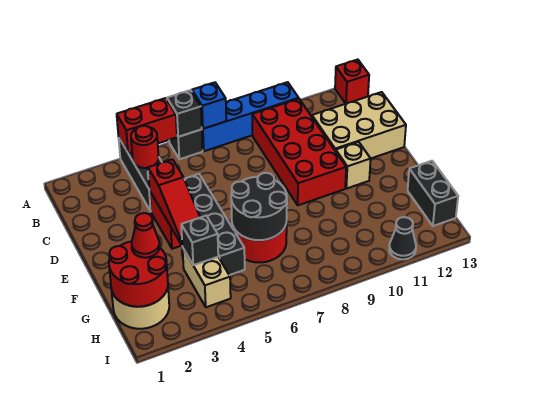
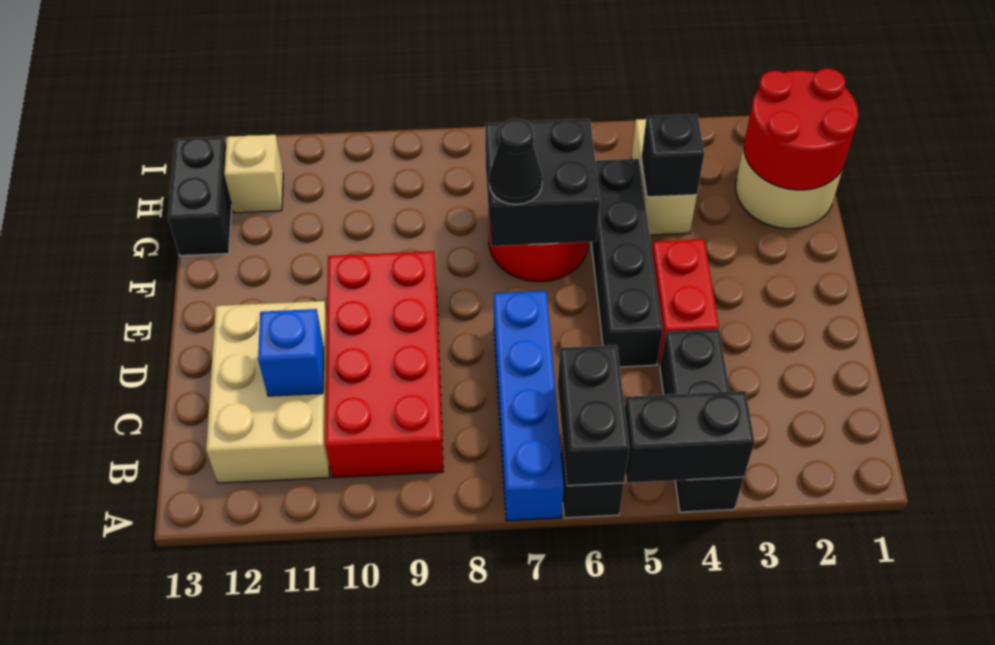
red brick A4:A5 level 2 -> black brick A4:A5 level 2
black brick A6 level 2 -> black brick A6:B6 level 2
blue brick A7:A10 level 1 -> blue brick A7:D7 level 1
blue brick A7 level 2 -> blue brick C11 level 2
red brick A13 level 1 -> none
red round brick B4 level 2 -> none
tan brick C11:D13 level 1 -> tan brick B11:D12 level 1
red slope D4:F4 level 2 top D -> none
tan brick E11 level 1 -> tan brick H12 level 1
black round brick F6:G7 level 2 -> black brick F6:G7 level 2
red cone G2 level 3 -> none
black cone I11 level 1 -> black cone F7 level 3

